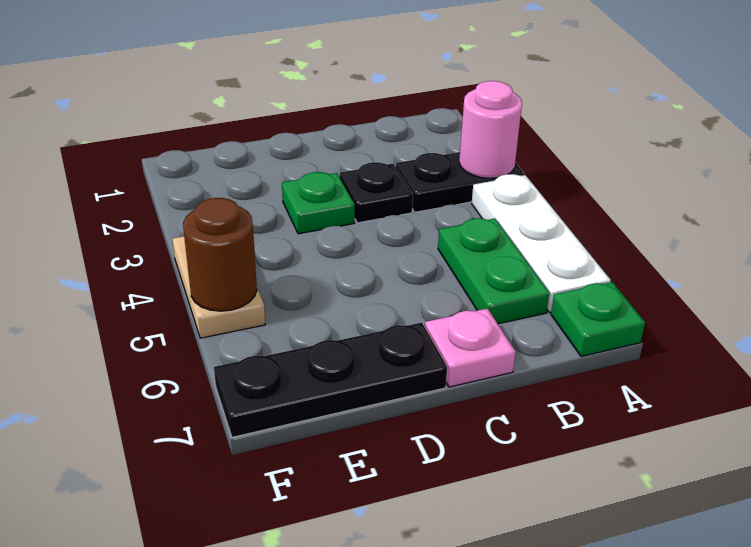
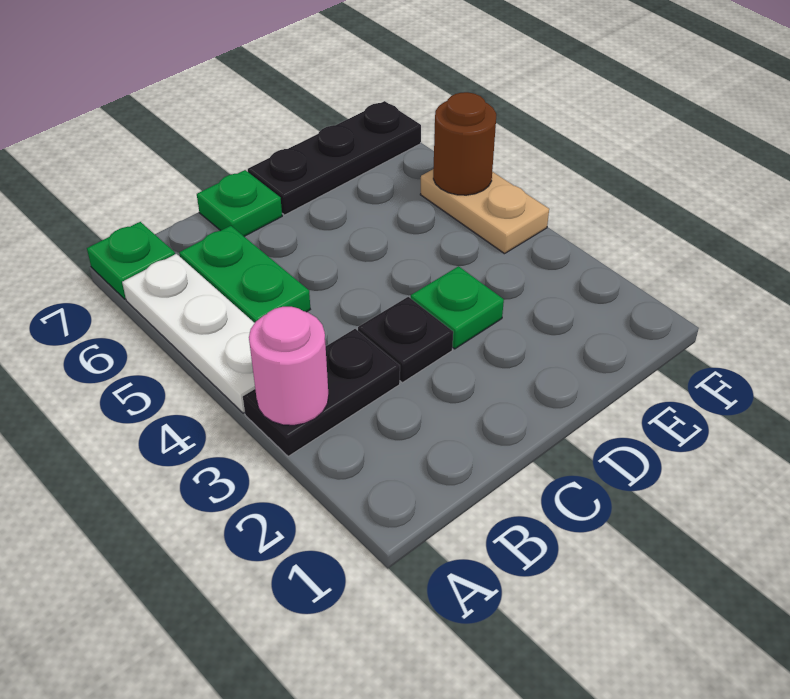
pink plate C7 level 1 -> green plate C7 level 1

